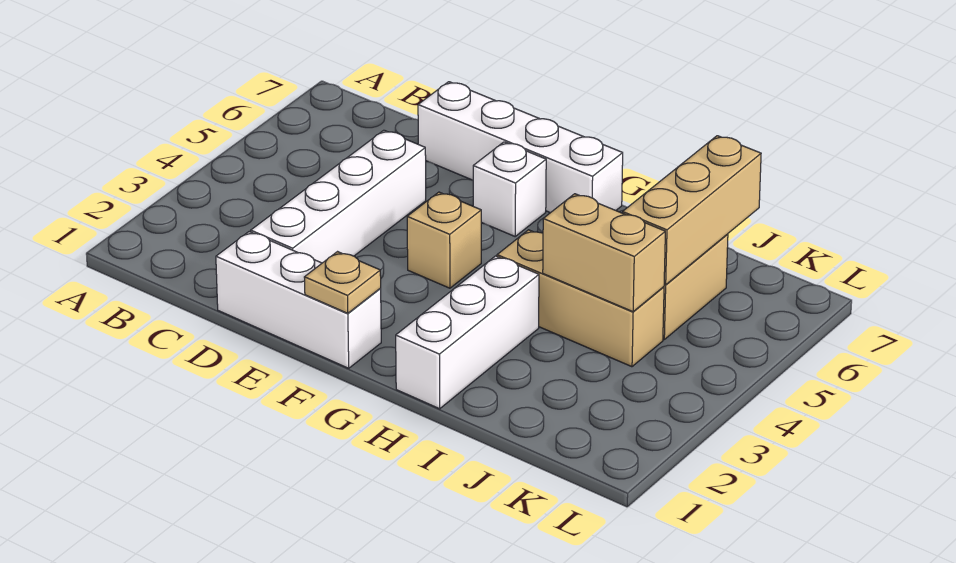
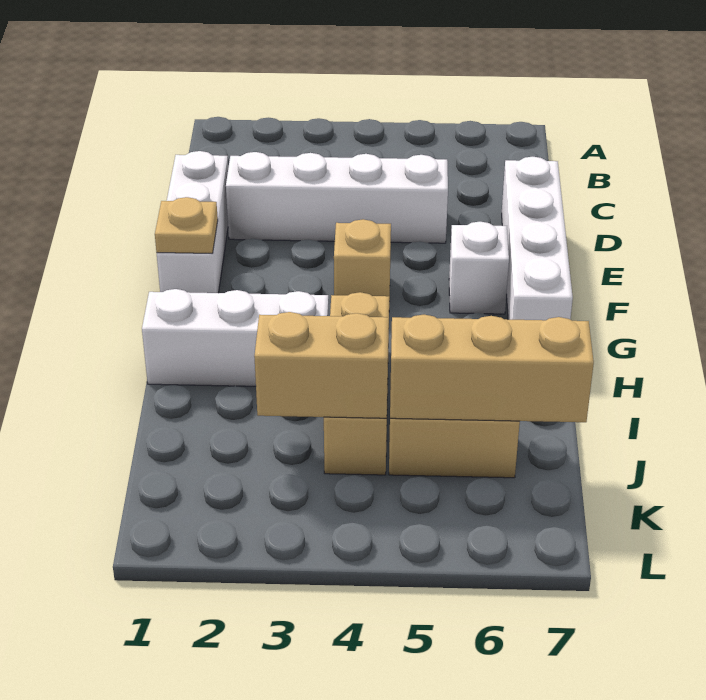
tan brick I4:J4 level 2 -> tan brick J3:J4 level 2

